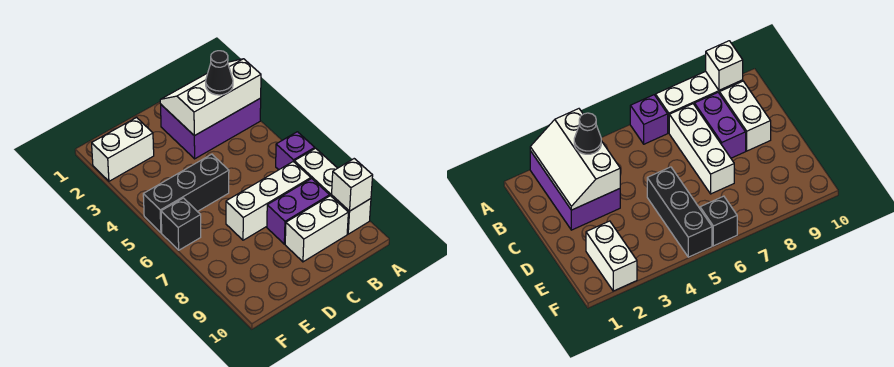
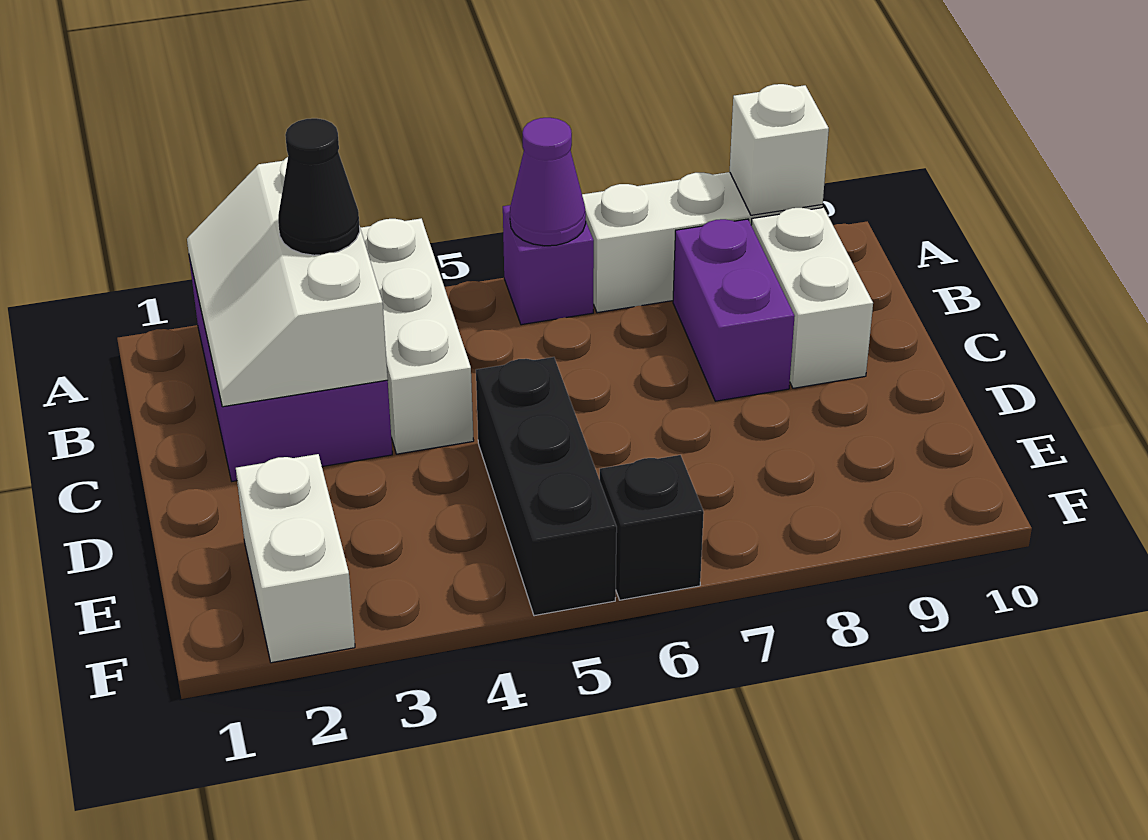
none -> purple cone A6 level 2
white brick B7:D7 level 1 -> white brick A4:C4 level 1

